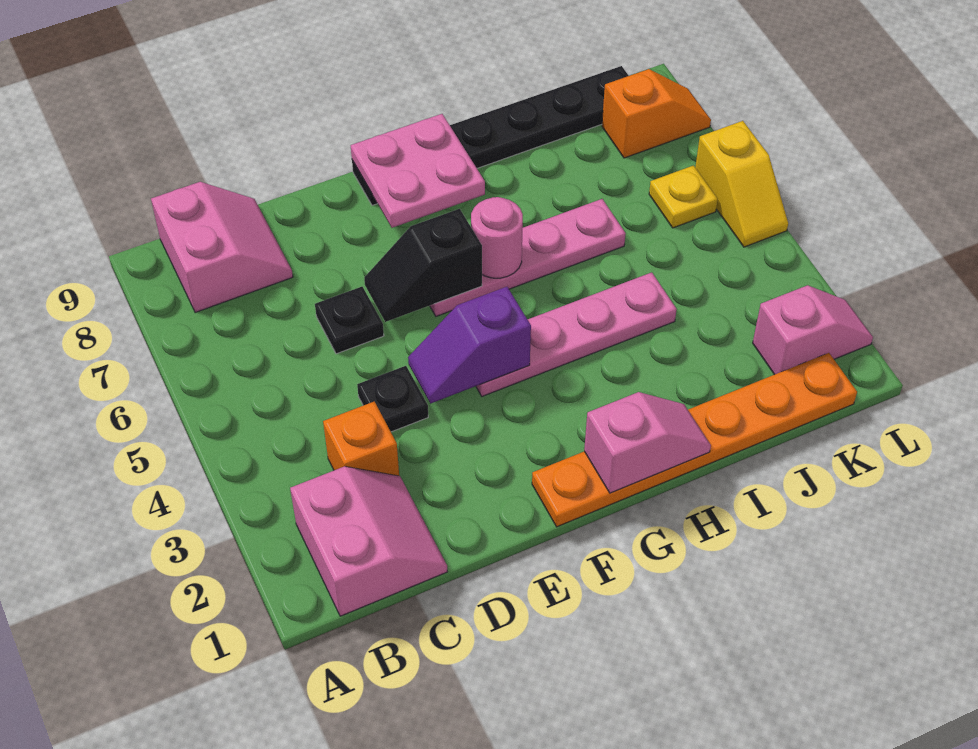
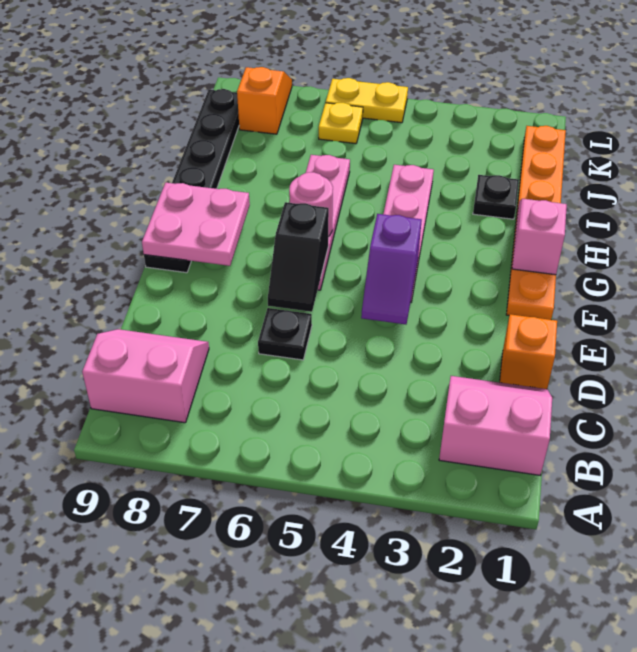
orange brick C3 level 1 -> orange brick D1 level 1
black plate D4 level 1 -> black plate I2 level 1
pink slope K2:L2 level 1 top K -> none
yellow slope L5:L6 level 1 top 6 -> yellow plate L5:L6 level 1

